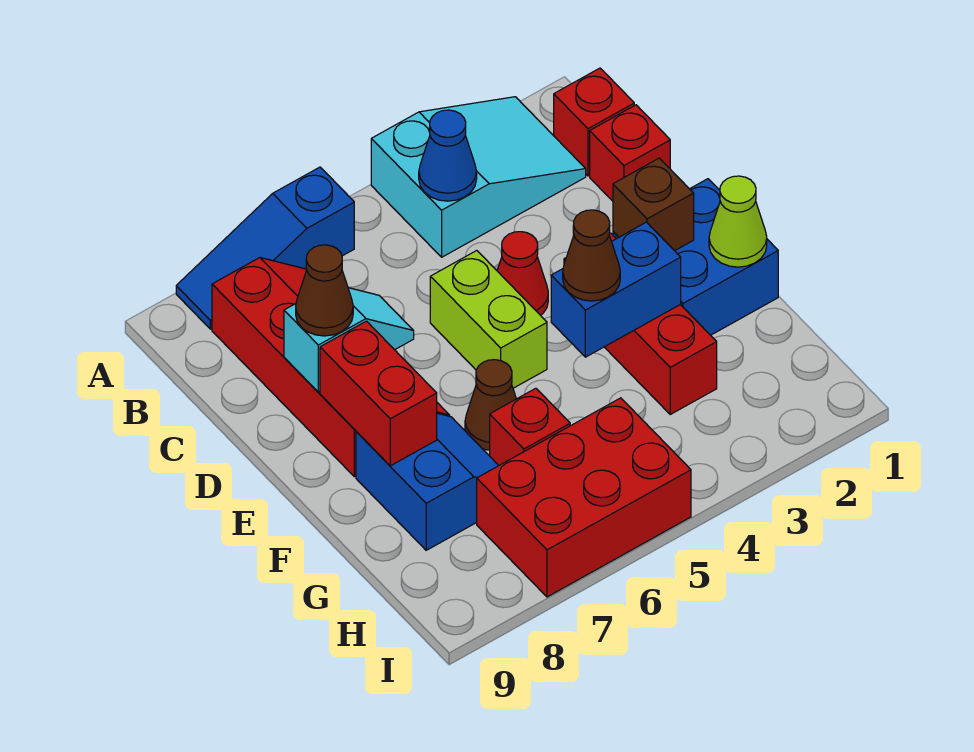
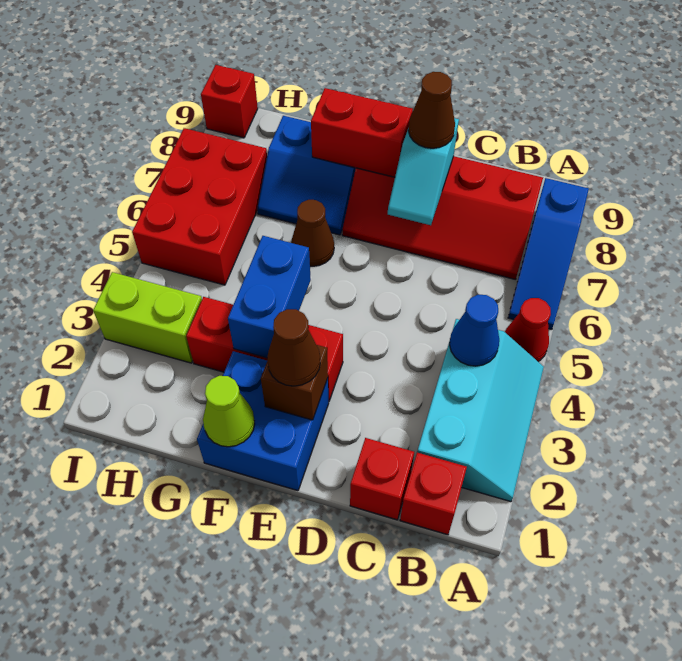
cyan slope A2:B4 level 1 top 4 -> cyan slope A2:B4 level 1 top B
blue slope A6:A8 level 1 top 6 -> blue slope A6:A8 level 1 top 8
red cone D4 level 1 -> red cone A5 level 1
lime brick D5:E5 level 1 -> lime brick H3:I3 level 1
brown cone F4 level 3 -> brown cone E2 level 3
red brick G6 level 1 -> red brick I9 level 1

